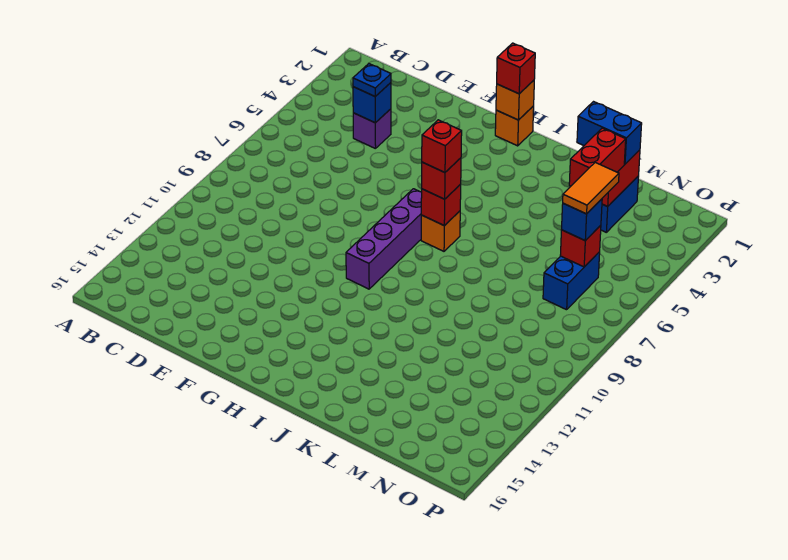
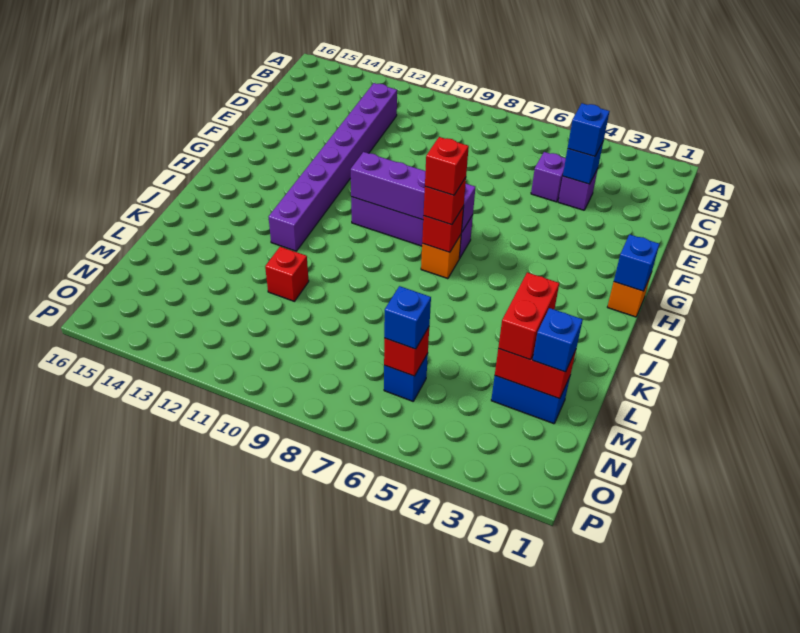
none -> purple brick C12:J12 level 1
blue plate D4 level 3 -> blue brick D4 level 3
none -> purple brick D5 level 1
orange brick H1 level 2 -> blue brick H1 level 2
red brick H1 level 3 -> red brick L11 level 1
none -> purple brick H7:H10 level 2
blue brick L2:M2 level 3 -> blue brick M2 level 3
red brick M3:M4 level 3 -> red brick L3:M3 level 3
orange tile N5:N6 level 4 -> none
blue brick N6:N7 level 1 -> blue brick N6 level 1

